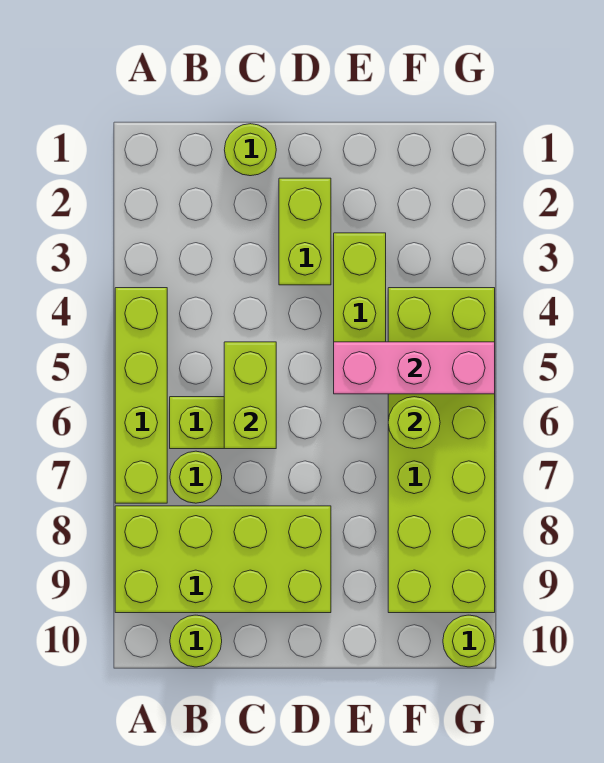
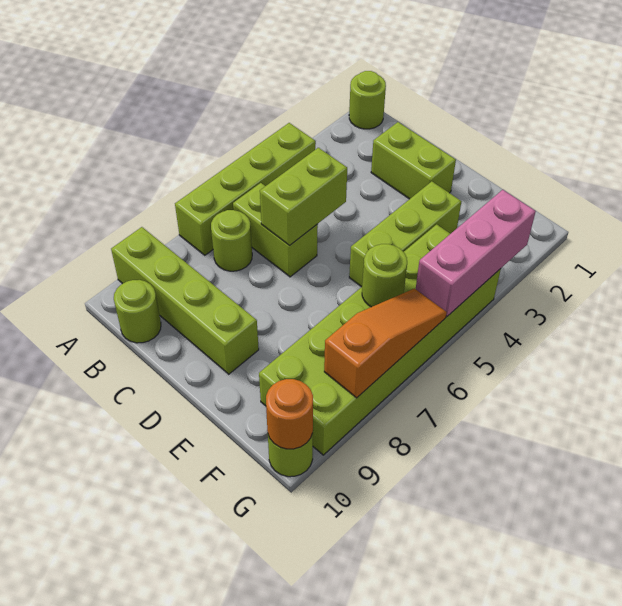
lime brick A8:D9 level 1 -> lime brick A9:D9 level 1
lime round brick C1 level 1 -> lime round brick A1 level 1
lime brick D2:D3 level 1 -> lime brick C2:D2 level 1
pink brick E5:G5 level 2 -> pink brick G3:G5 level 2
none -> orange slope G6:G8 level 2 top 8
none -> orange round brick G10 level 2

